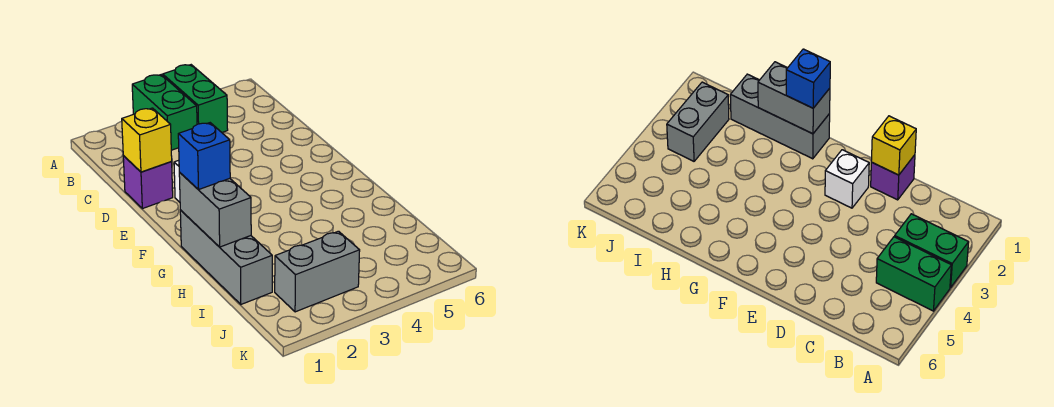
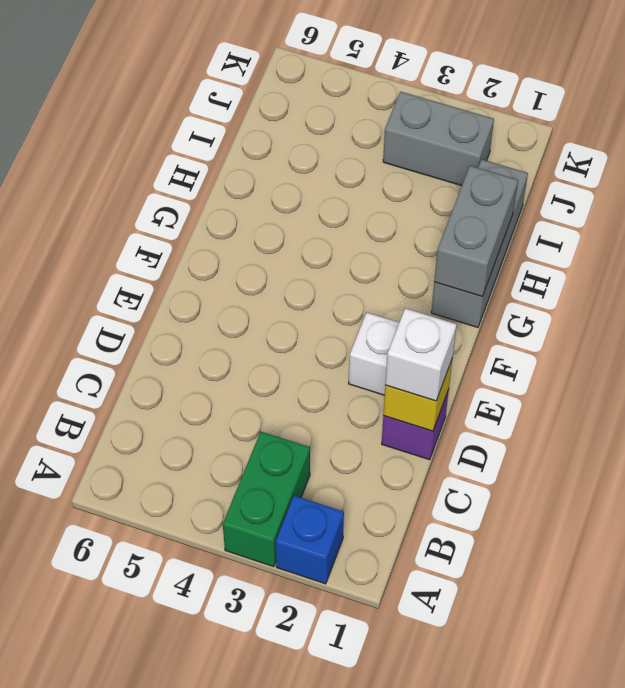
green brick A4:B4 level 1 -> none
none -> white brick D1 level 3
blue brick G1 level 3 -> blue brick A2 level 1

